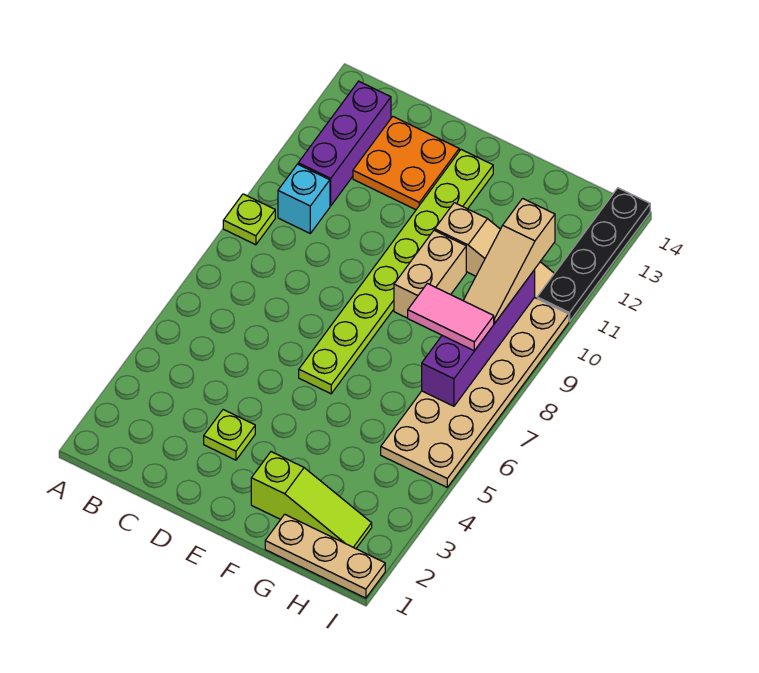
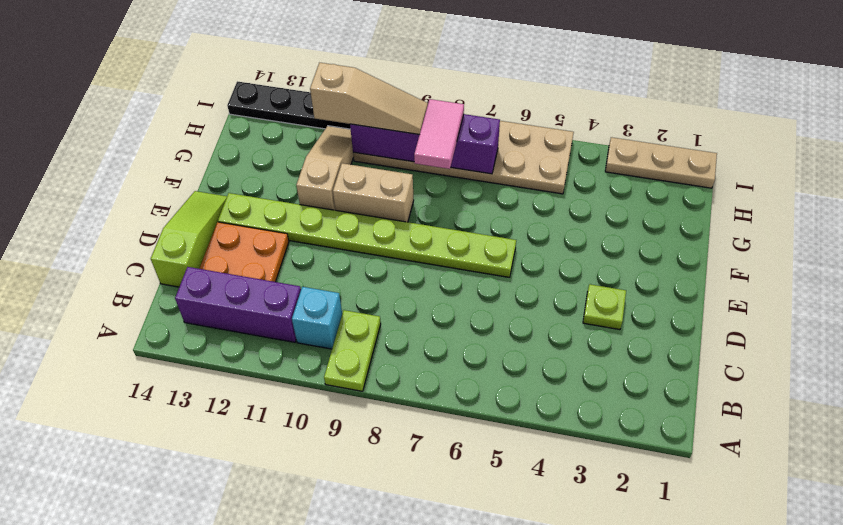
lime plate A9 level 1 -> lime plate A9:B9 level 1
lime slope F2:H2 level 1 top F -> lime slope C14:E14 level 1 top C
tan plate G1:I1 level 1 -> tan plate I1:I3 level 1

